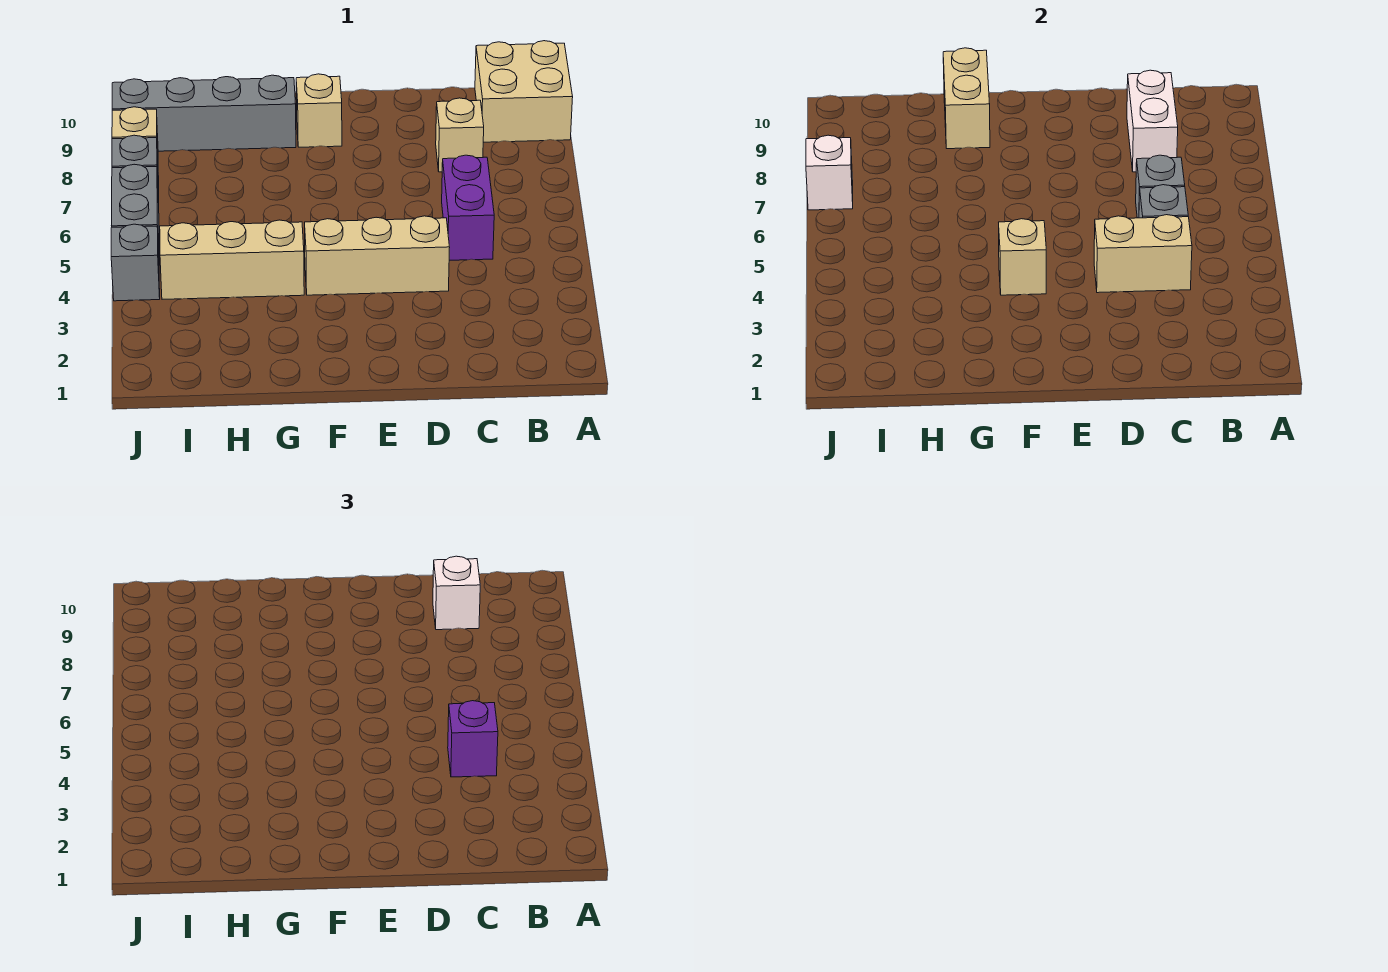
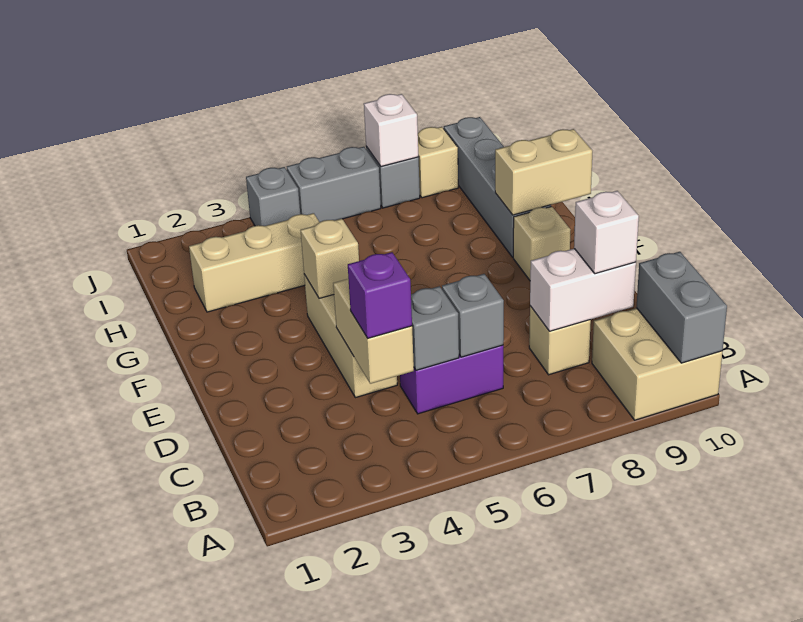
none -> grey brick A10:B10 level 2
tan brick G4:I4 level 1 -> tan brick H2:H4 level 1

